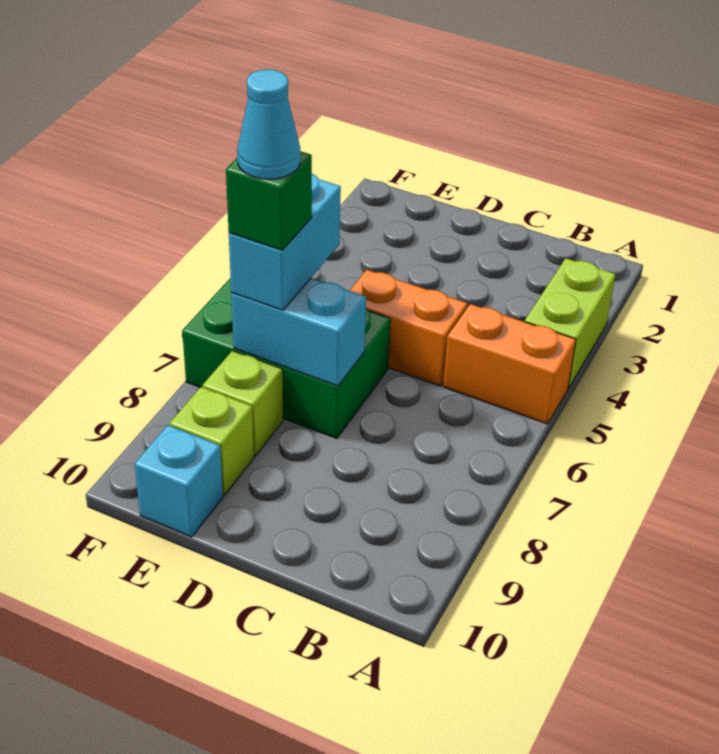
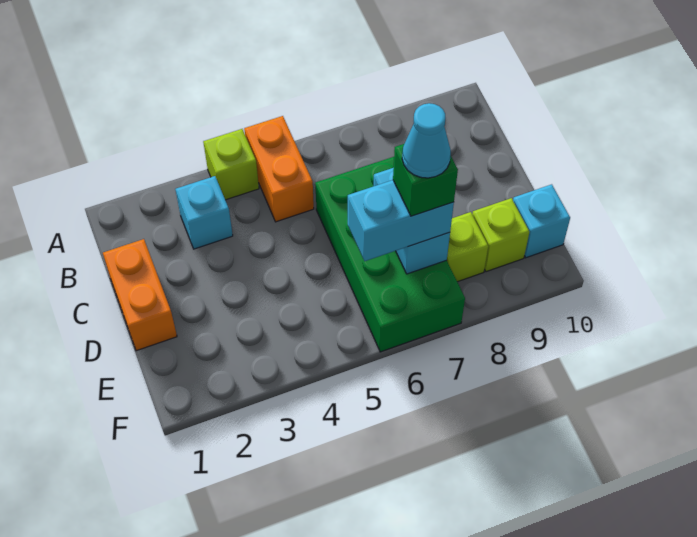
lime brick A3:A4 level 1 -> lime brick A4 level 1
none -> cyan brick B3 level 1
orange brick C5:D5 level 1 -> orange brick C1:D1 level 1
green brick D6:F7 level 1 -> green brick C6:F7 level 1

